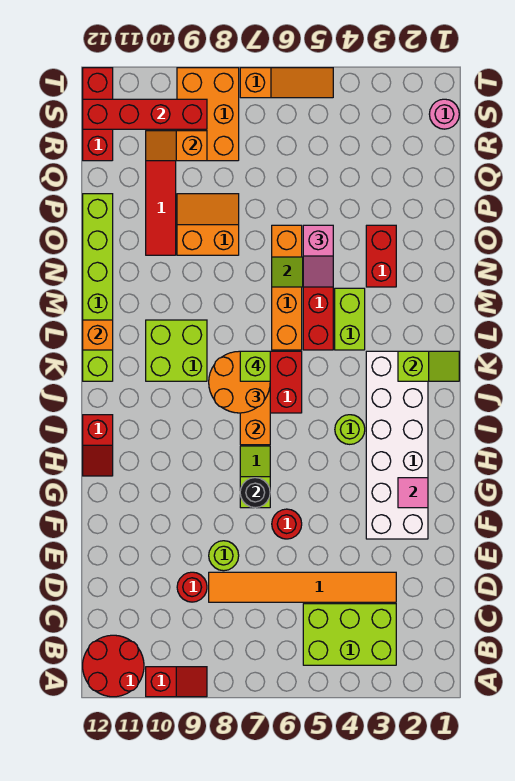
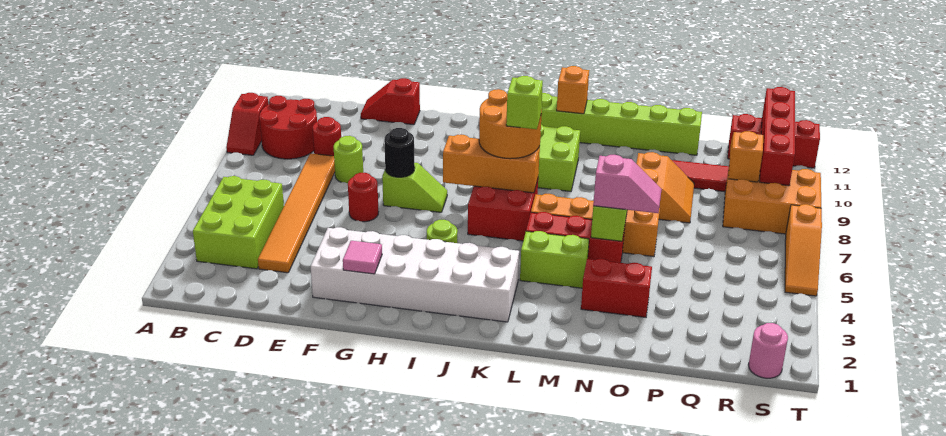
red round brick A11:B12 level 1 -> red round brick B9:C10 level 1
red slope H12:I12 level 1 top I -> red slope E12:F12 level 1 top F
lime slope K1:K2 level 2 top 2 -> none
pink slope N5:O5 level 3 top O -> pink slope N5:O5 level 3 top N

